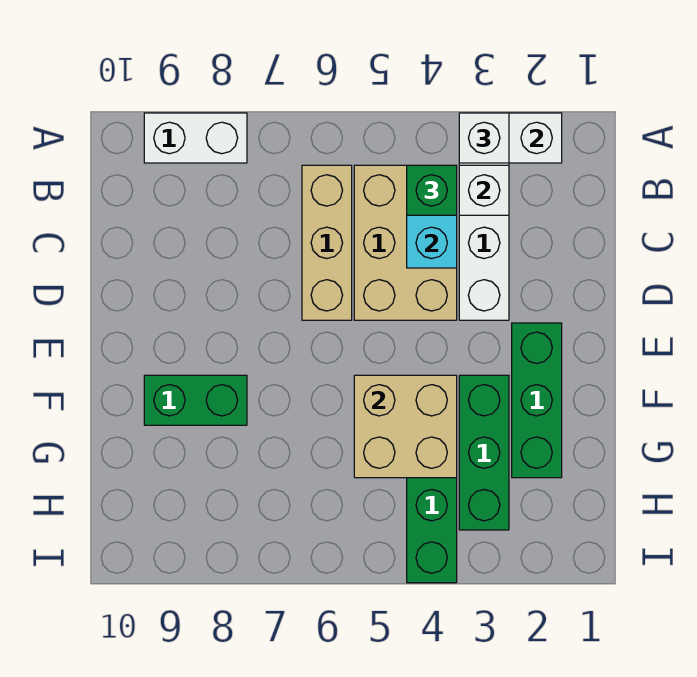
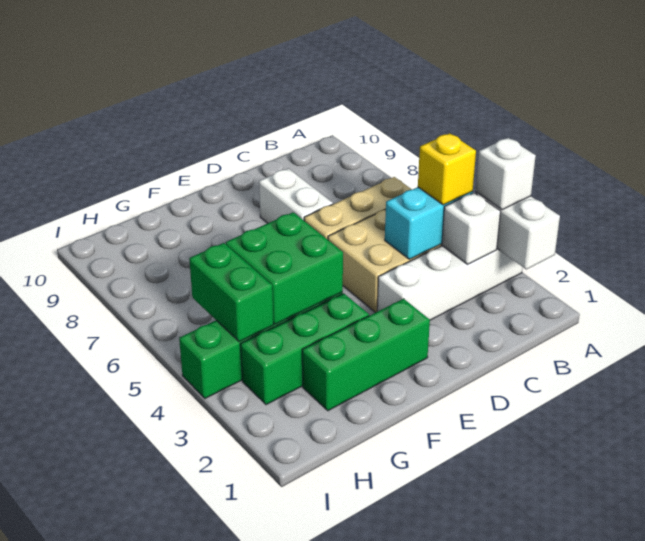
white brick A8:A9 level 1 -> white brick D7:D8 level 1
green brick B4 level 3 -> yellow brick B4 level 3
tan brick F4:G5 level 2 -> green brick F4:G5 level 2
green brick F8:F9 level 1 -> green brick H4:H5 level 2

